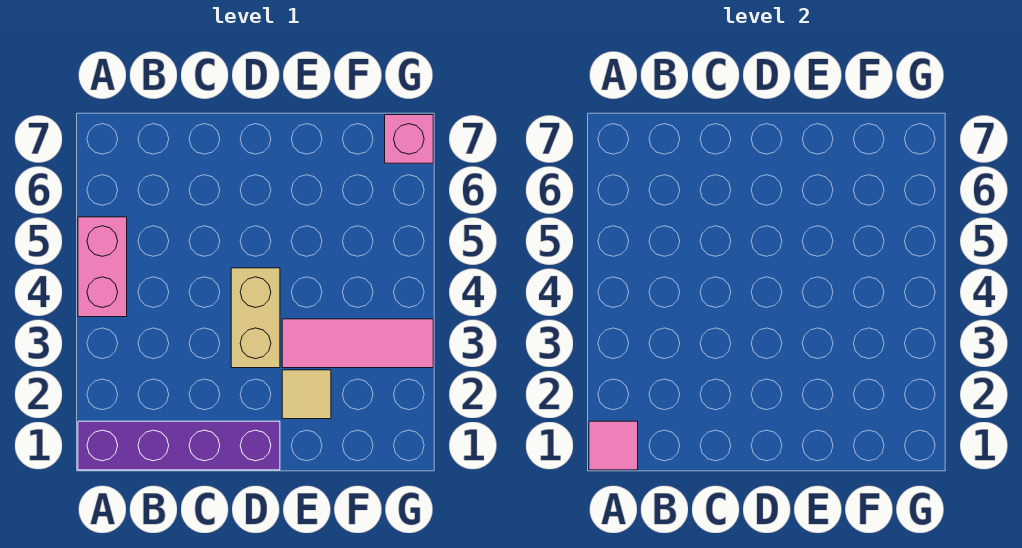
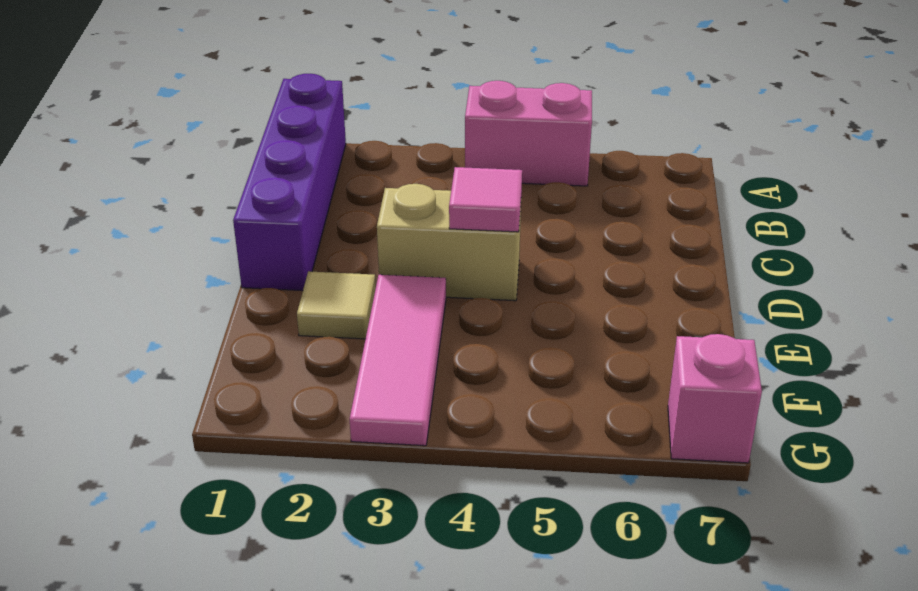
pink tile A1 level 2 -> pink tile D4 level 2

